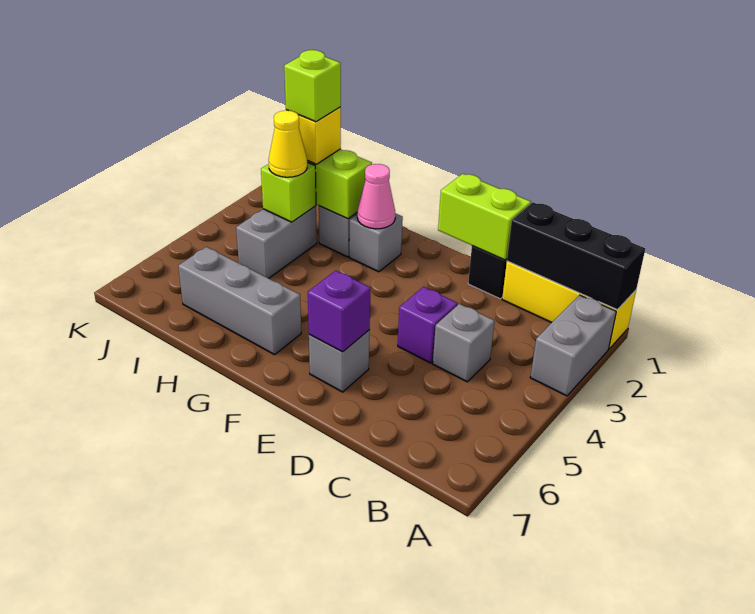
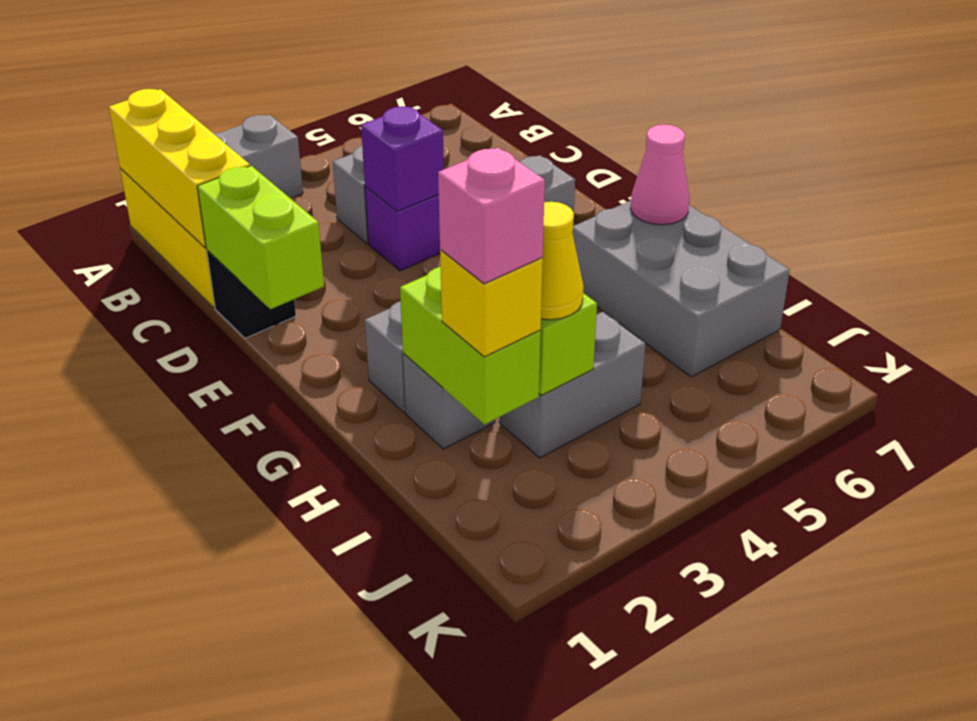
black brick A1:C1 level 2 -> yellow brick A1:C1 level 2
purple brick E6 level 2 -> purple brick D4 level 2
pink cone G2 level 2 -> pink cone G7 level 2
grey brick G6:I6 level 1 -> grey brick G6:I7 level 1
lime brick I2 level 4 -> pink brick I2 level 4

